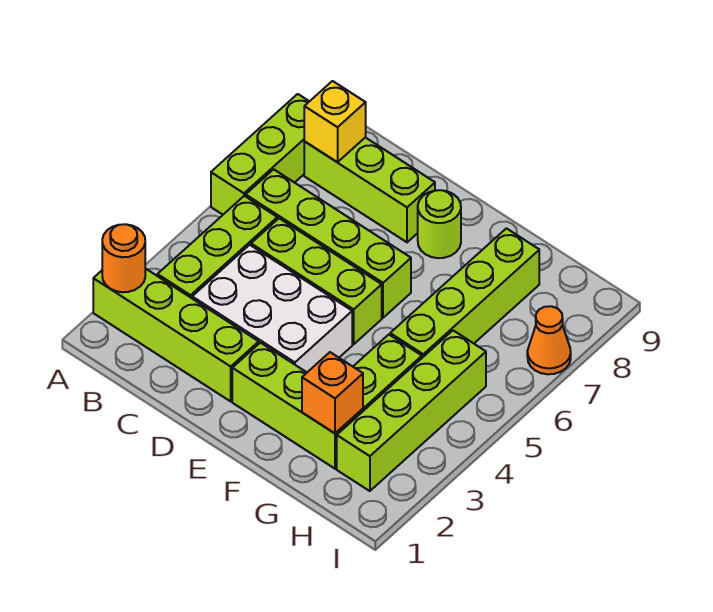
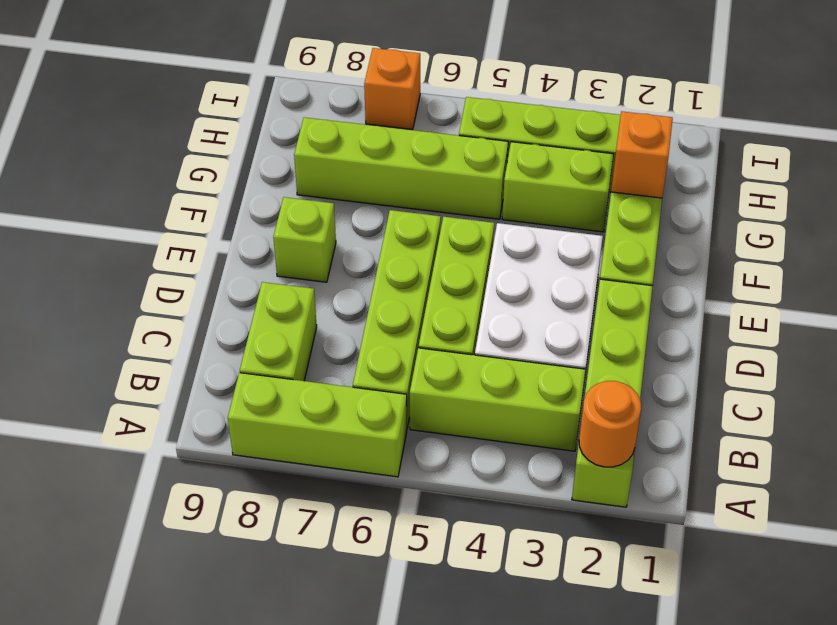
lime brick B8:D8 level 1 -> lime brick B8:C8 level 1
yellow brick B8 level 2 -> none
lime round brick E8 level 1 -> lime brick E8 level 1
orange cone I7 level 1 -> orange brick I7 level 1

